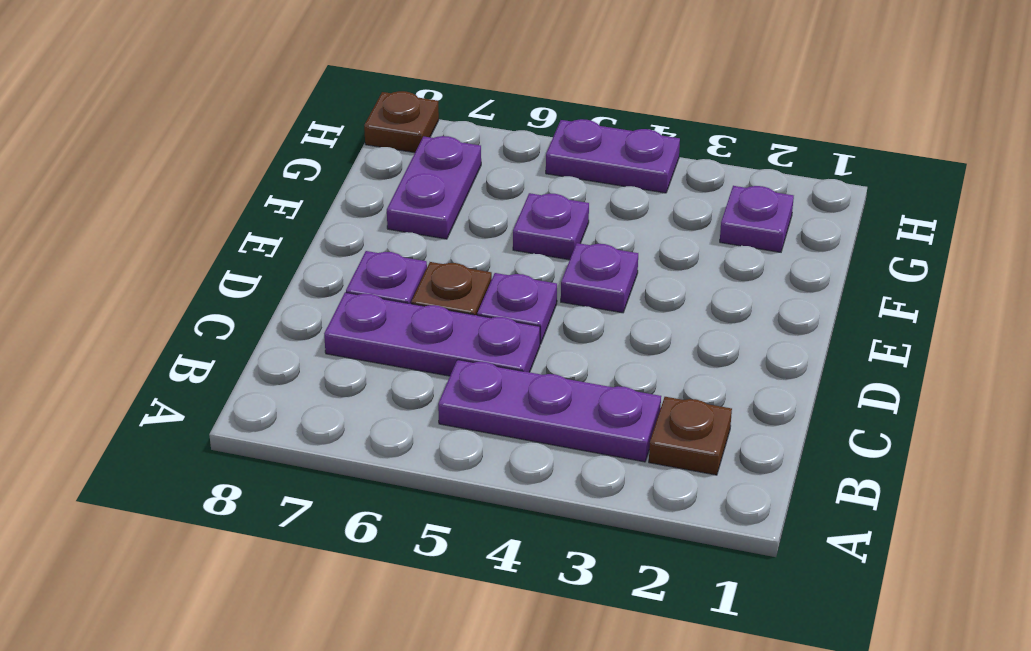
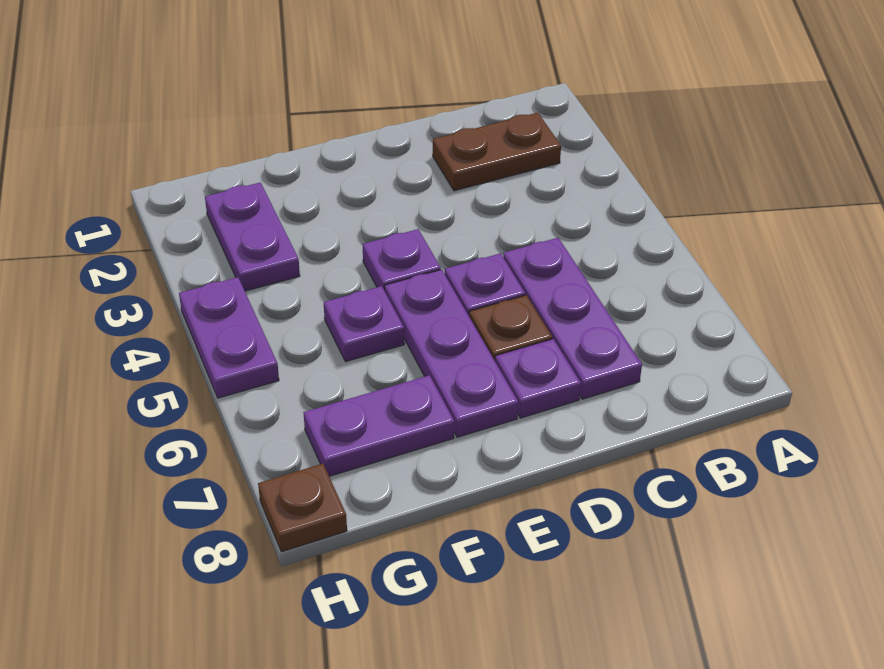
brown plate B2 level 1 -> brown plate B2:C2 level 1
purple plate B3:B5 level 1 -> purple plate E5:E7 level 1
purple plate G2 level 1 -> purple plate G2:G3 level 1

